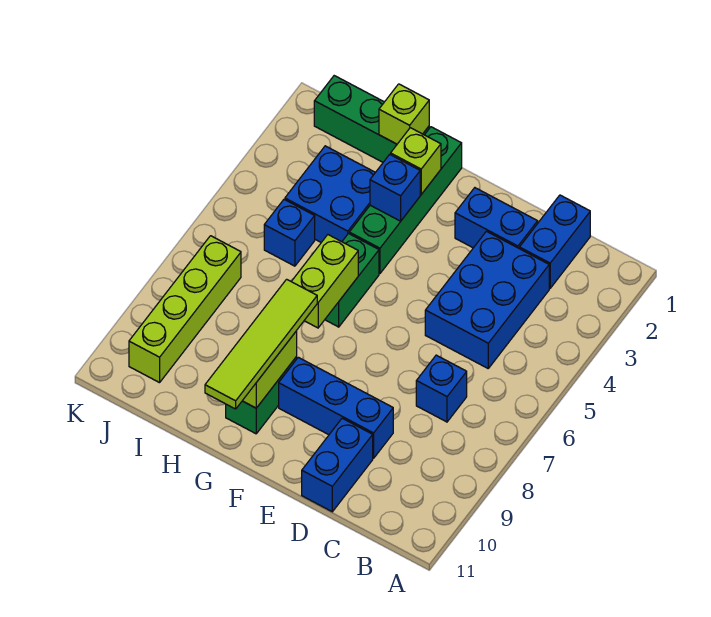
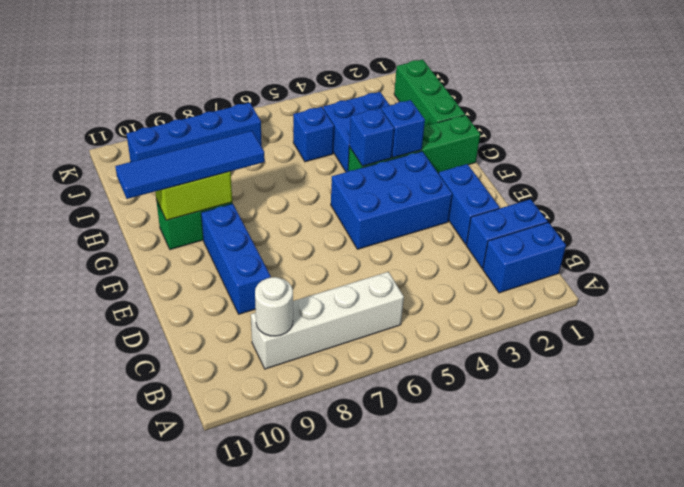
none -> white brick B6:B9 level 1
none -> white round brick B9 level 2
blue brick C3:D5 level 1 -> blue brick E3:F5 level 1
blue brick C7 level 1 -> blue brick G4 level 2
blue brick D10:D11 level 1 -> blue brick B1:B2 level 1
lime brick G2 level 2 -> none
green brick G5:G6 level 1 -> none
lime brick G6:G7 level 2 -> none
lime tile G8:G11 level 3 -> blue tile G8:G11 level 3
lime brick H1 level 2 -> none
lime brick J7:J10 level 1 -> blue brick J7:J10 level 1

